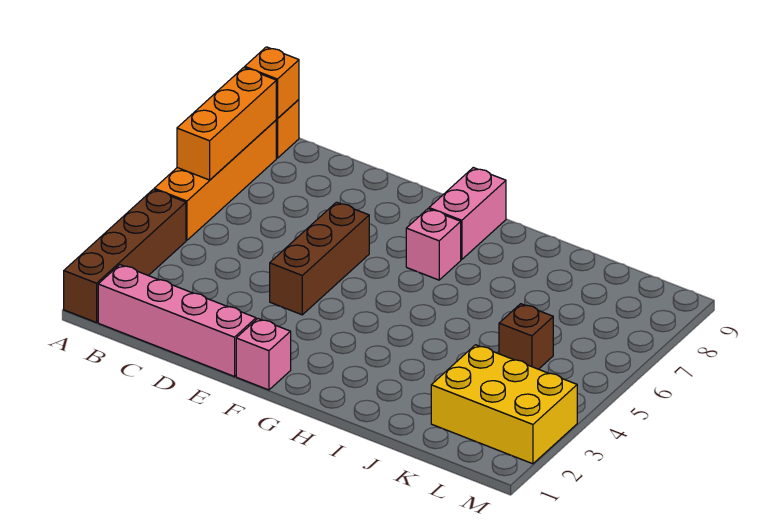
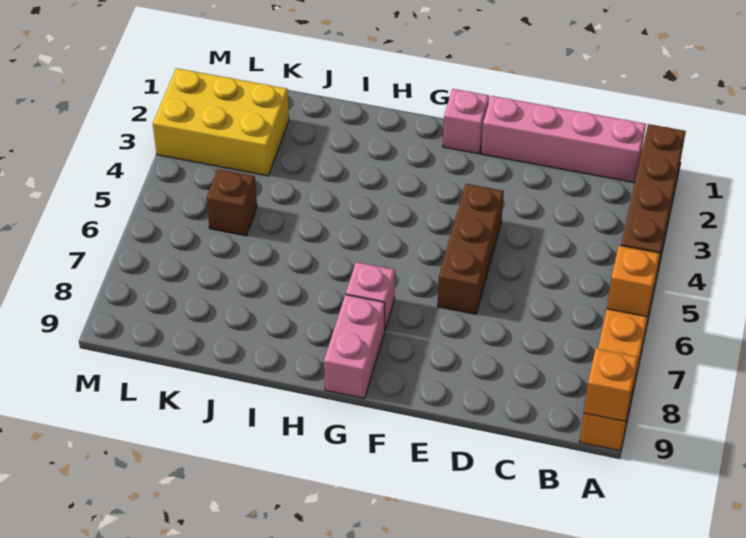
orange brick A6:A8 level 2 -> orange brick A6 level 2

